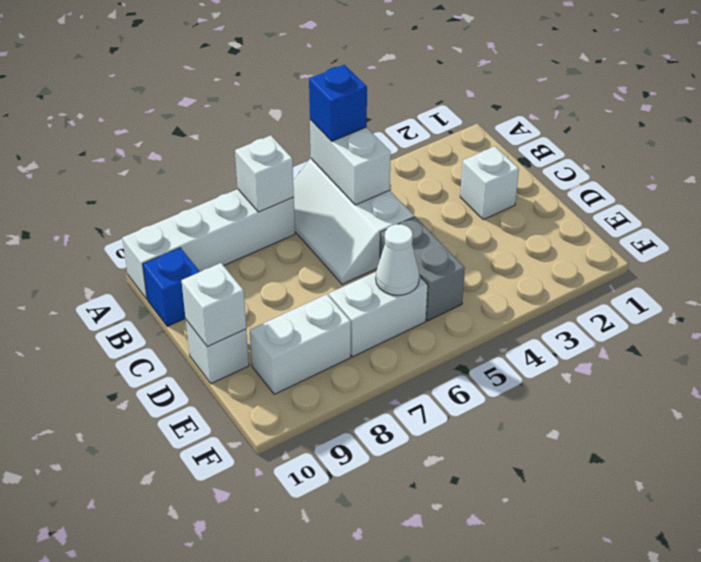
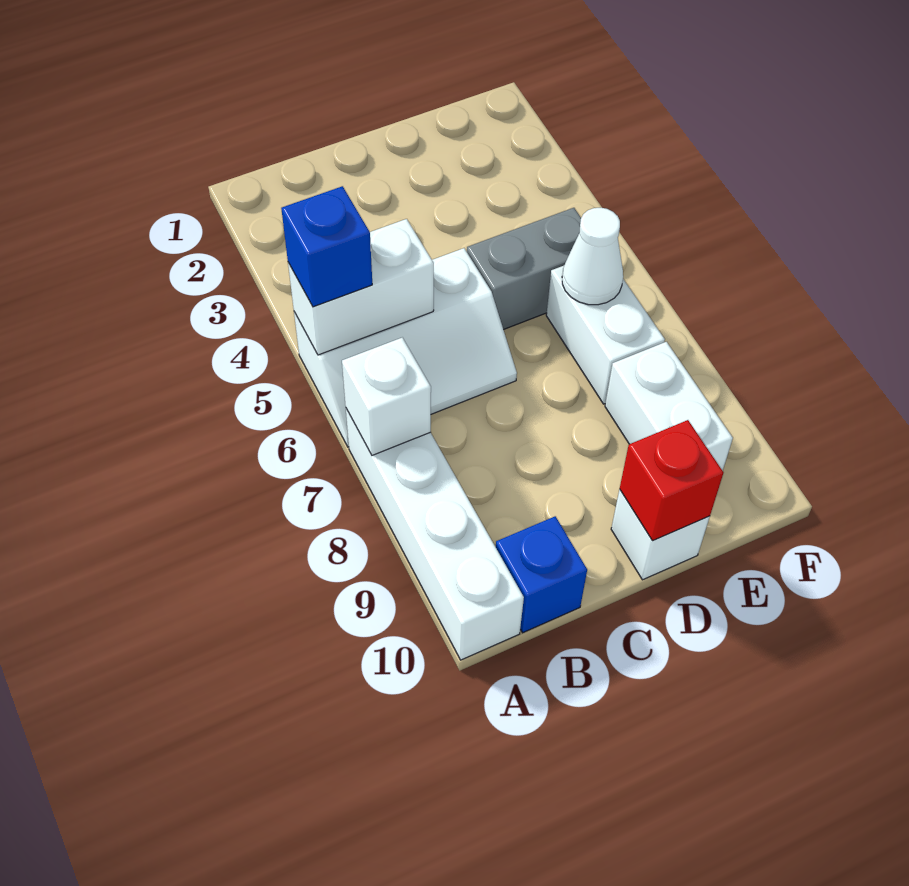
white brick C2 level 1 -> none
white brick D10 level 2 -> red brick D10 level 2

